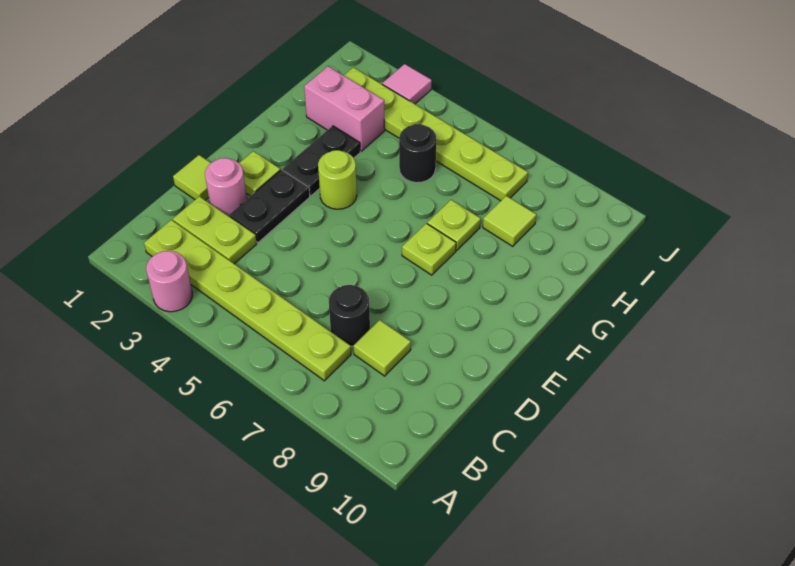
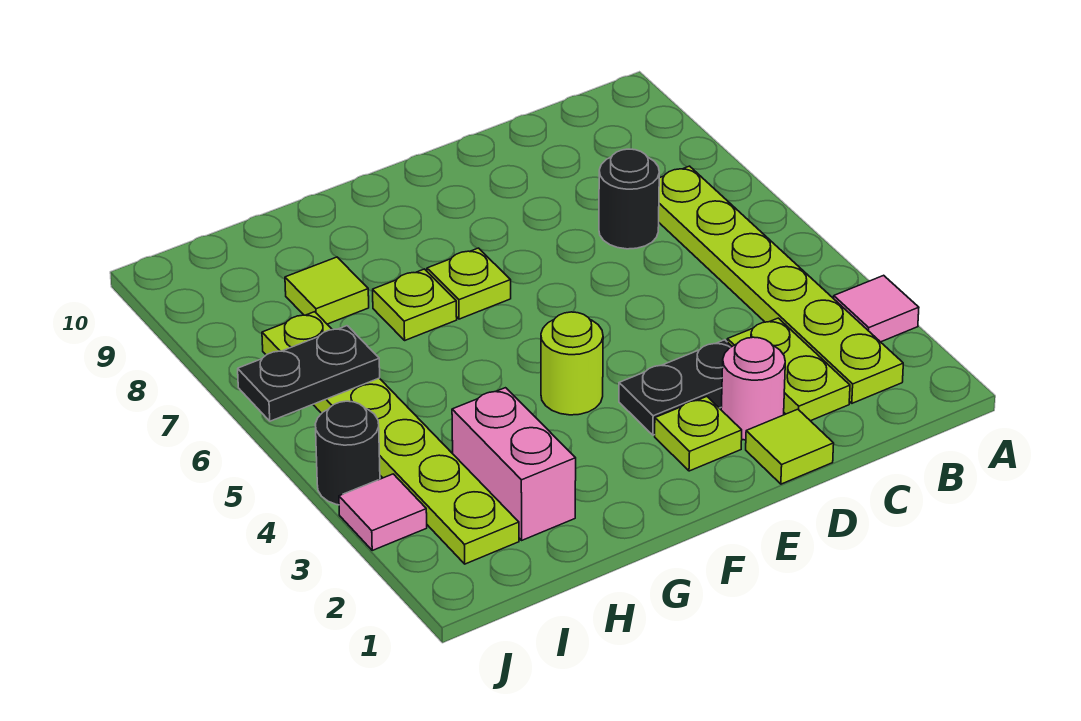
pink round brick A3 level 1 -> pink tile A3 level 1
lime tile C8 level 1 -> none
black plate F3:G3 level 1 -> black plate I6:J6 level 2
black round brick H5 level 1 -> black round brick J4 level 1

